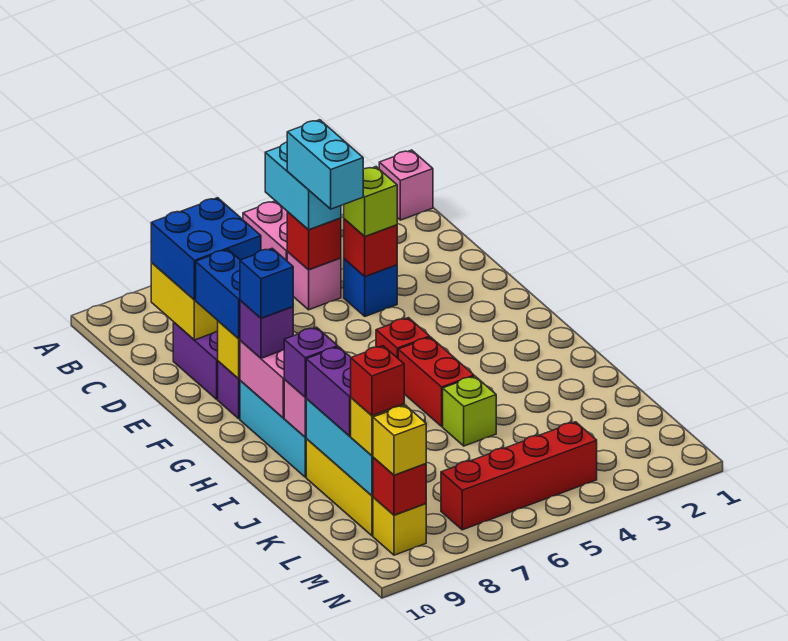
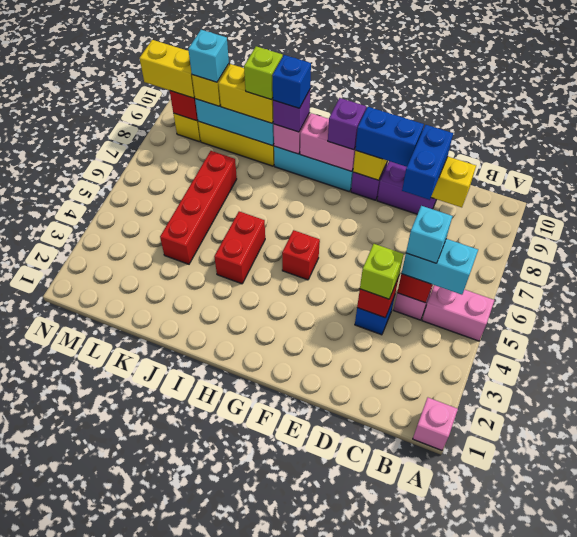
cyan brick C5:D5 level 4 -> cyan brick C5 level 4
blue brick C8:D9 level 3 -> blue brick D8:D9 level 3
blue brick G9 level 4 -> blue brick I9 level 4
red brick H5:I5 level 1 -> red brick I4:I5 level 1
lime brick J5 level 1 -> lime brick J9 level 4
purple brick J9:K9 level 3 -> yellow brick J9:K9 level 3
red brick L9 level 4 -> cyan brick L9 level 4
red brick M4:M7 level 1 -> red brick K4:K7 level 1
yellow brick M9 level 3 -> yellow brick M9:N9 level 3

